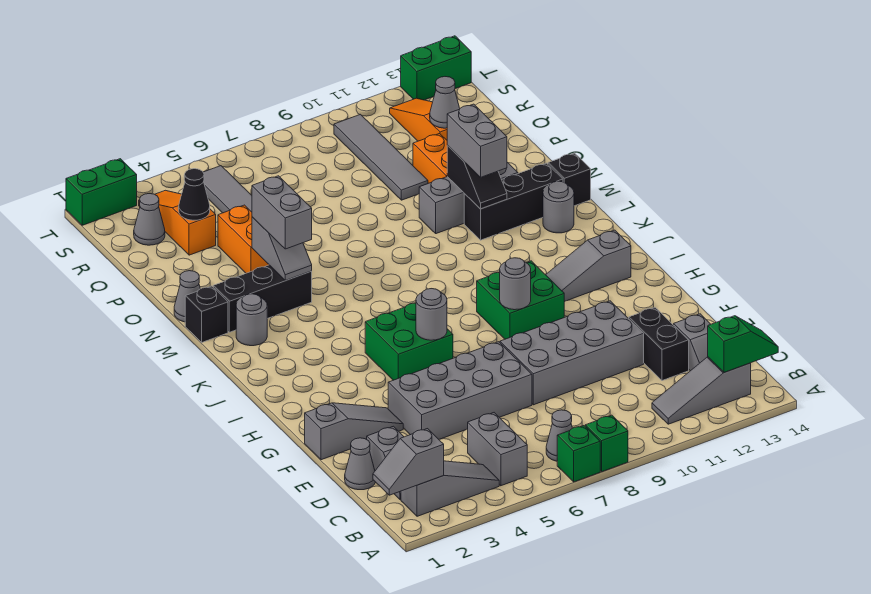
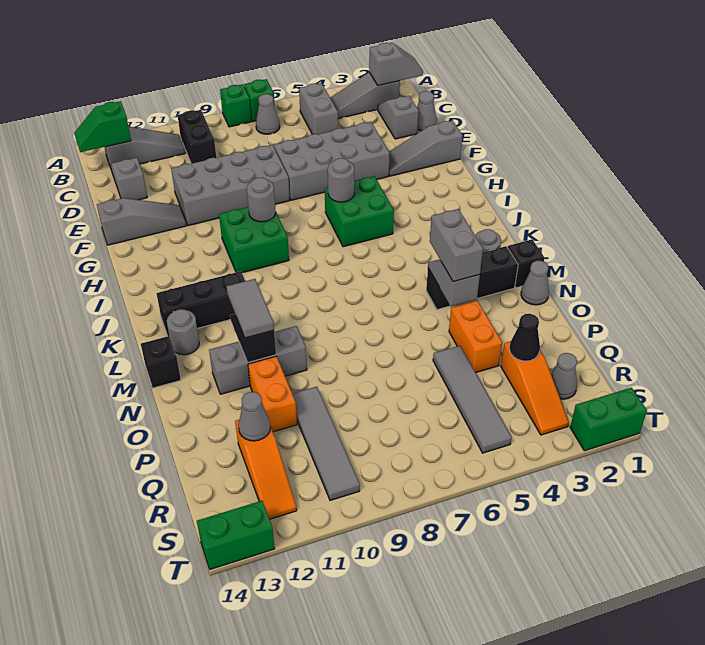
black brick D12:E12 level 1 -> black brick B10:C10 level 1
grey slope I11:I13 level 1 top 13 -> grey slope F12:F14 level 1 top 14
black brick M11:M13 level 1 -> black brick K11:K13 level 1
grey brick M11:N11 level 3 -> grey tile M11:N11 level 3

